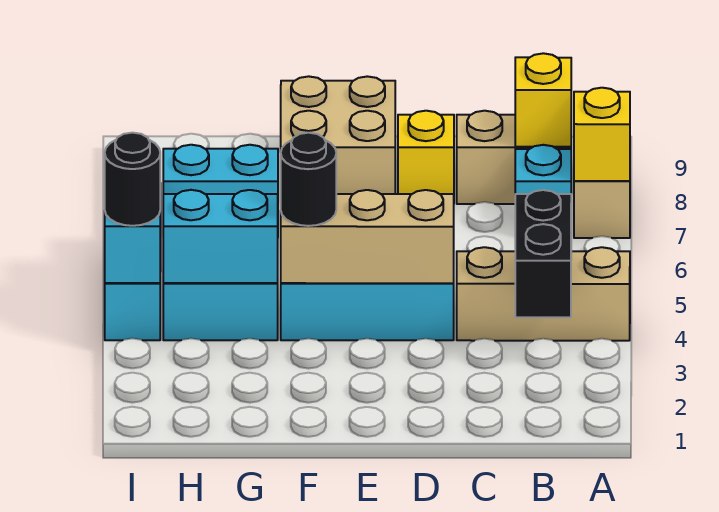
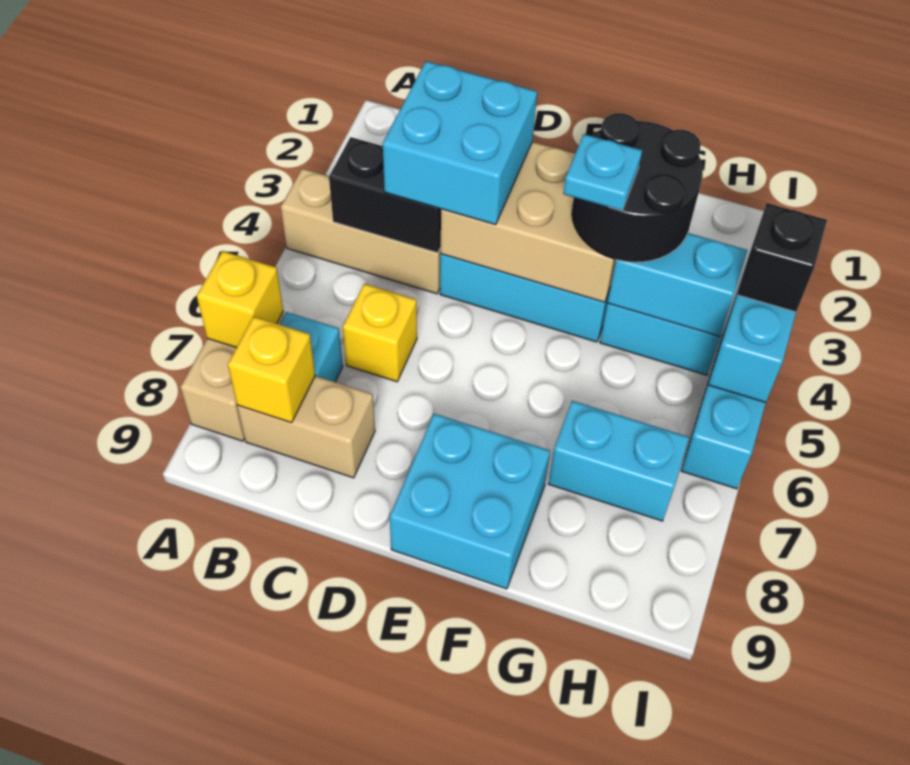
black brick B3:B4 level 2 -> black brick B4:C4 level 2
none -> cyan brick C3:D4 level 3
tan brick D4:F4 level 2 -> tan brick D3:F4 level 2
yellow brick D8 level 1 -> yellow brick C6 level 1
tan brick E8:F9 level 1 -> cyan brick E8:F9 level 1
black round brick F4 level 3 -> black round brick F3:G4 level 3
none -> cyan plate F4 level 4
black round brick I4 level 3 -> black brick I4 level 3

